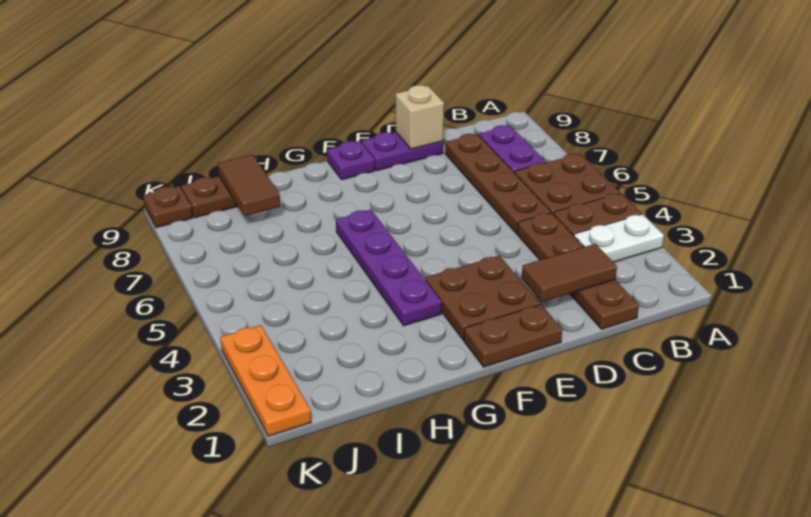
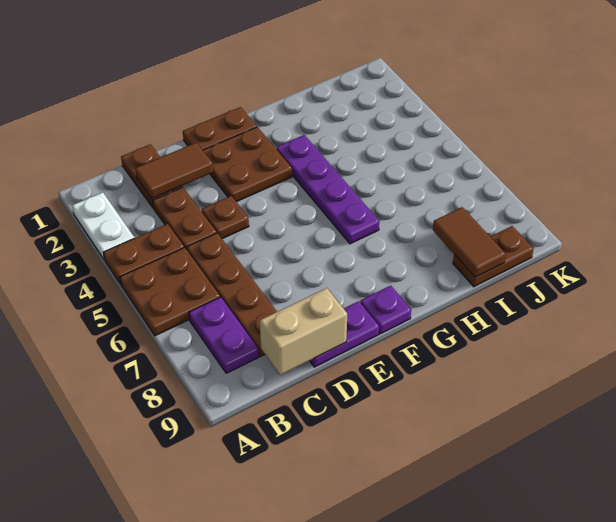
white plate A3:B3 level 1 -> white plate A2:A3 level 1
tan brick D9 level 2 -> tan brick C9:D9 level 2
orange plate K1:K3 level 1 -> none
brown plate K9 level 1 -> brown plate D4 level 1

